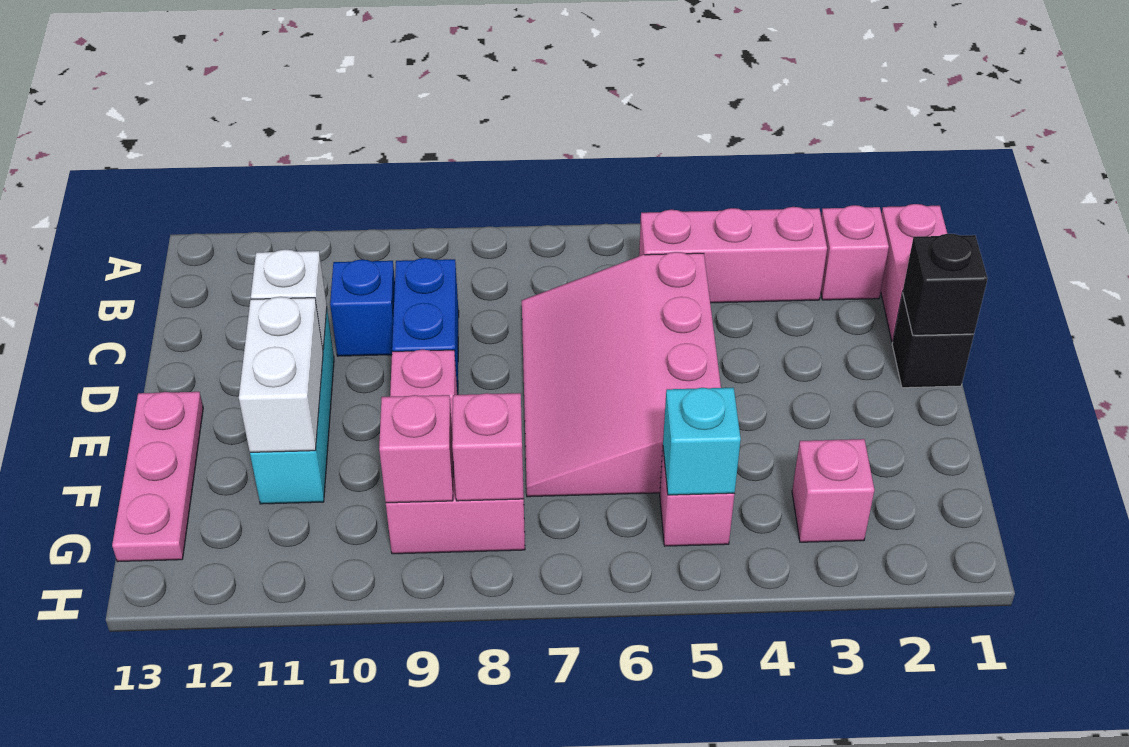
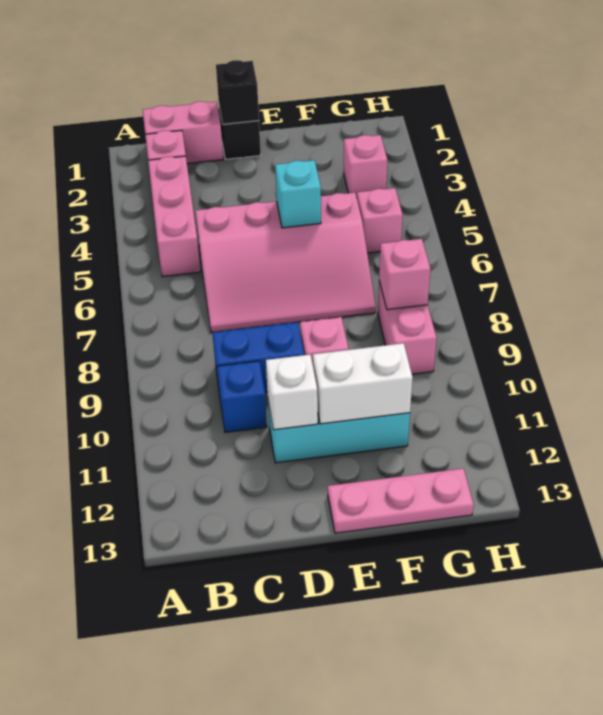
cyan brick G5 level 2 -> cyan brick E5 level 2
pink brick G9 level 2 -> none

